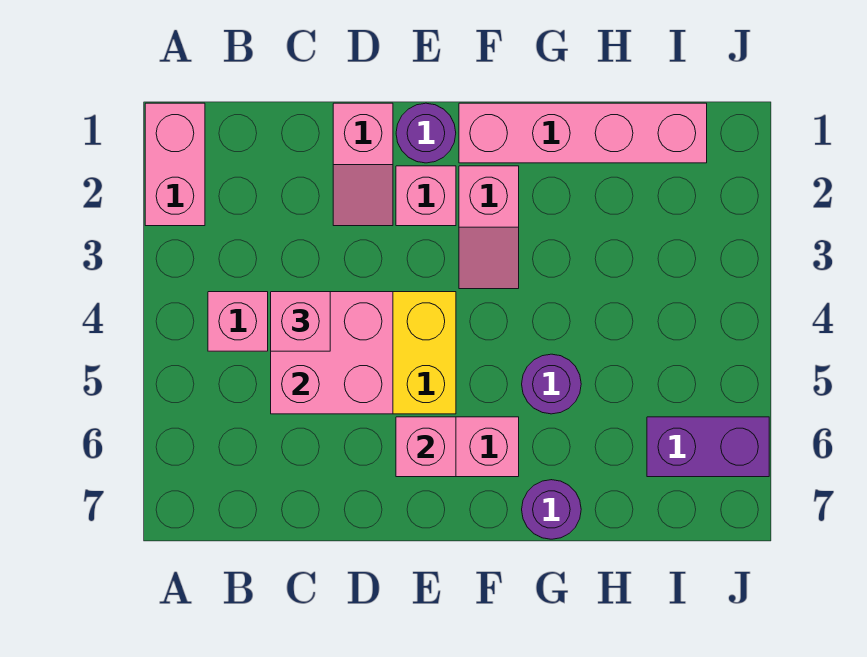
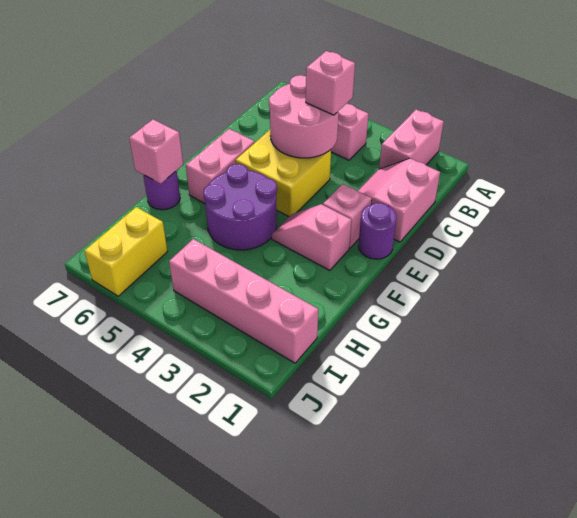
pink brick A1:A2 level 1 -> pink brick A2:B2 level 1
pink brick C4:D5 level 2 -> pink round brick C4:D5 level 2
pink slope D1:D2 level 1 top 1 -> pink slope C1:D2 level 1 top 1
pink brick E6 level 2 -> pink brick G7 level 2
pink brick F1:I1 level 1 -> pink brick I1:I4 level 1
purple round brick G5 level 1 -> purple round brick F4:G5 level 1
purple brick I6:J6 level 1 -> yellow brick I6:J6 level 1

